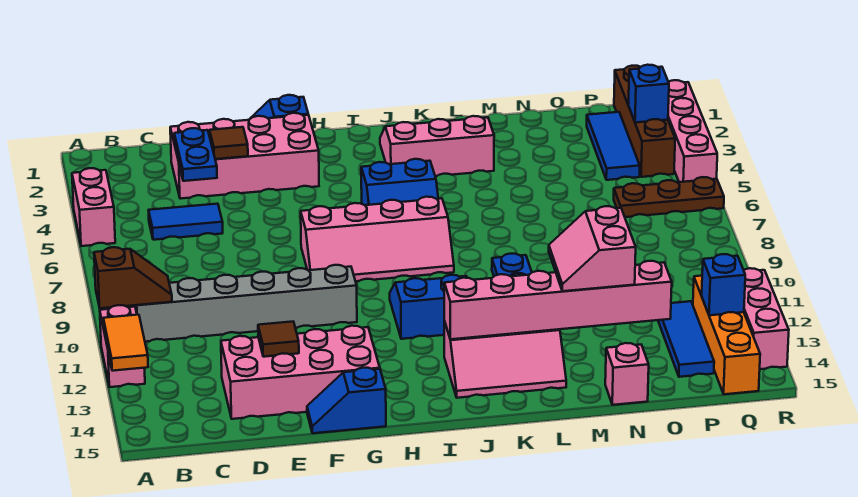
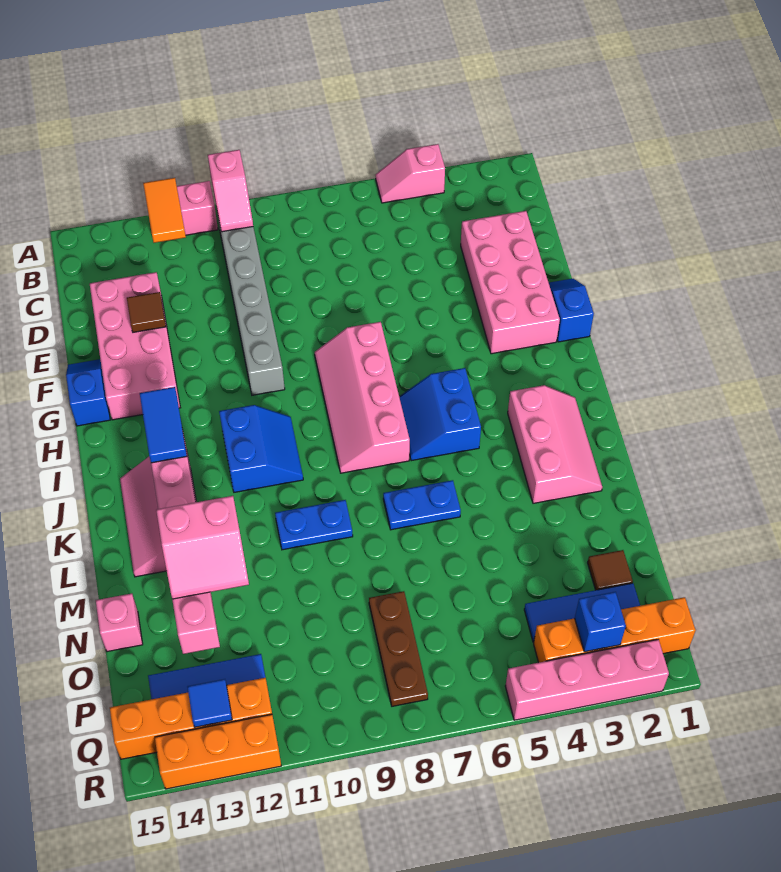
pink brick A4:A5 level 1 -> pink slope A4:A5 level 1 top 4
brown slope A10:B10 level 2 top A -> pink slope A10:B10 level 2 top A
orange tile A12:A13 level 2 -> orange tile A12:B12 level 2
blue tile C5:D5 level 1 -> blue tile I13:J13 level 3
blue plate D3:D4 level 2 -> blue plate L6:L7 level 1
brown tile E3 level 2 -> brown tile O2 level 1
pink slope M12:N13 level 3 top N -> pink slope M12:N13 level 3 top M
brown plate P6:R6 level 1 -> brown plate O8:Q8 level 1
brown brick Q1:Q4 level 1 -> orange brick Q1:Q4 level 1
blue brick Q13 level 2 -> blue tile Q13 level 2
pink brick R12:R14 level 1 -> orange brick R12:R14 level 1

